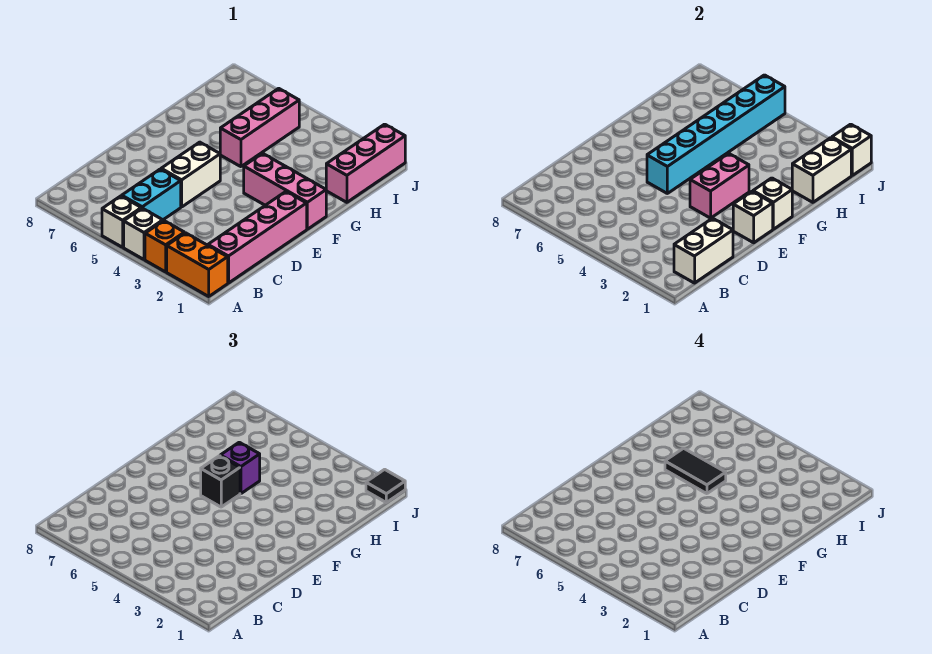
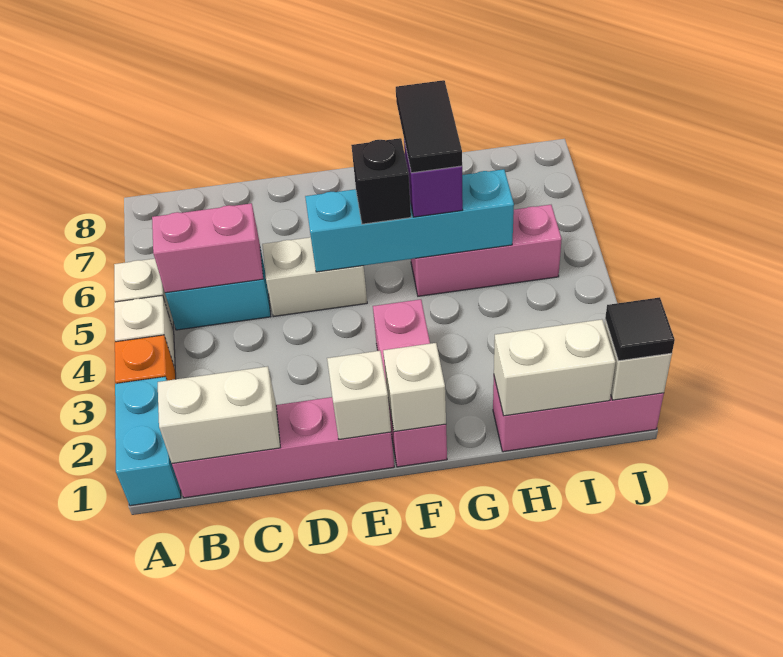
orange brick A1:A2 level 1 -> cyan brick A1:A2 level 1
pink brick E3:F3 level 2 -> pink brick B5:C5 level 2
cyan brick E5:J5 level 2 -> cyan brick E5:H5 level 2

